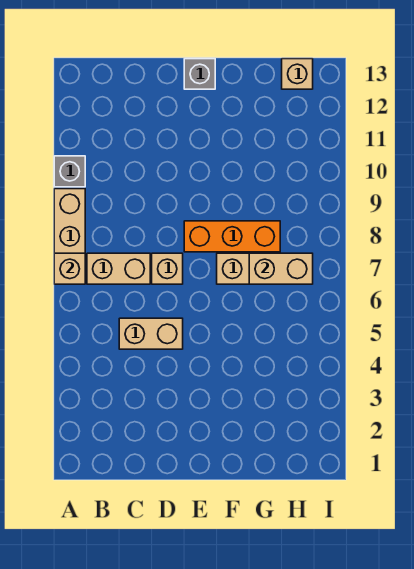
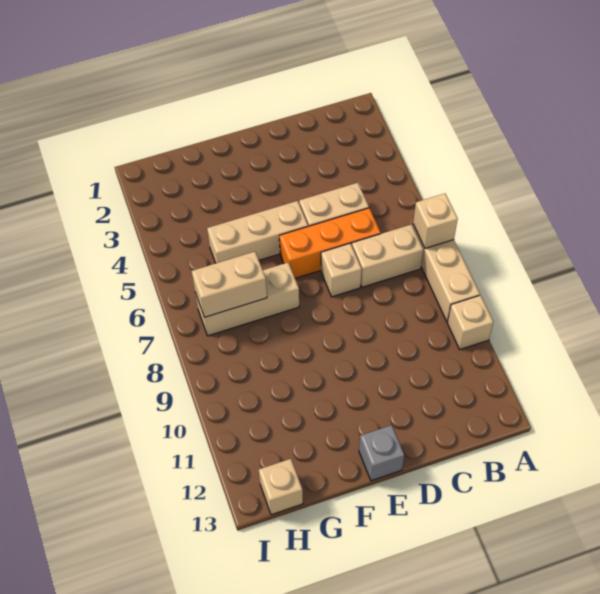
grey brick A10 level 1 -> tan brick A10 level 1
none -> tan brick E5:G5 level 1
orange brick E8:G8 level 1 -> orange brick C6:E6 level 1

